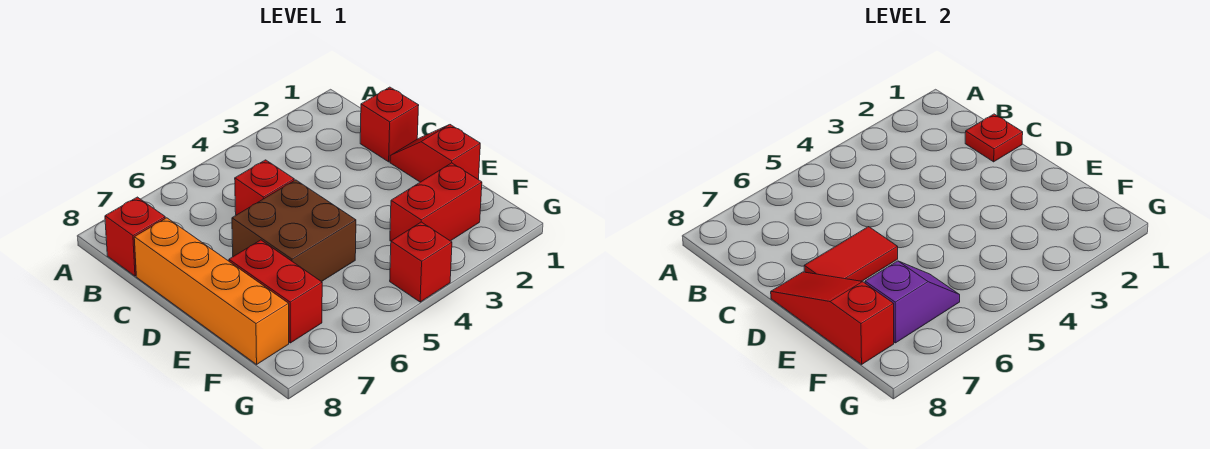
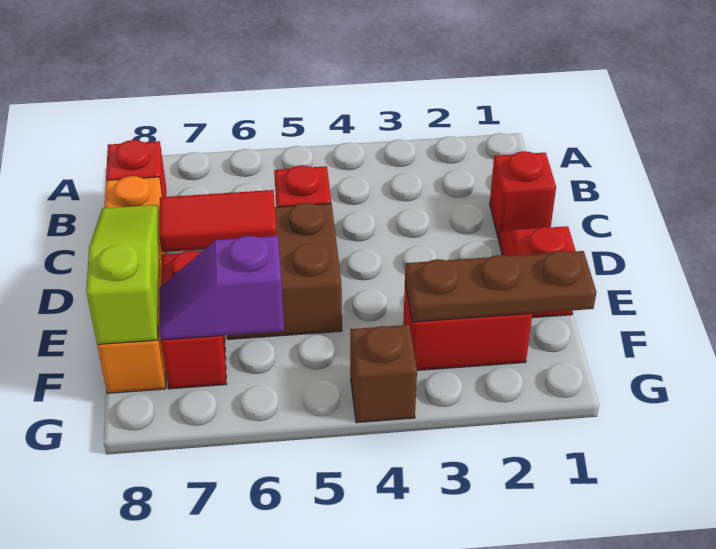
red plate C1 level 2 -> none
red slope D8:F8 level 2 top F -> lime slope D8:F8 level 2 top F
none -> brown plate F1:F3 level 2
purple slope F6:F7 level 2 top 7 -> purple slope F6:F7 level 2 top 6
red brick G4 level 1 -> brown brick G4 level 1

